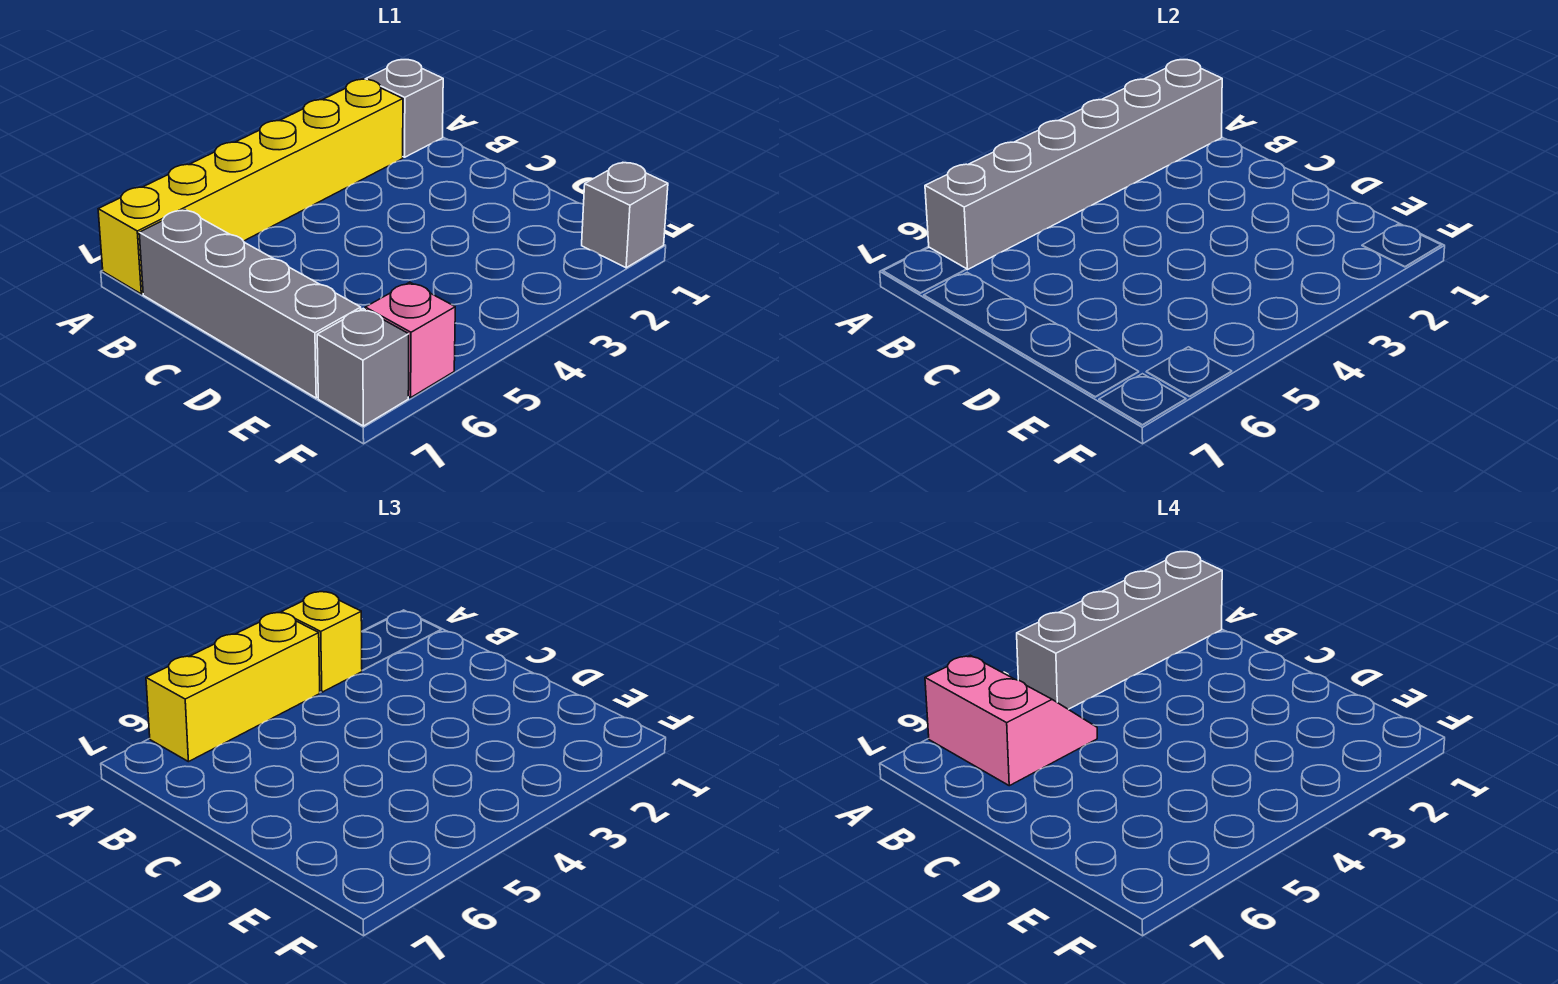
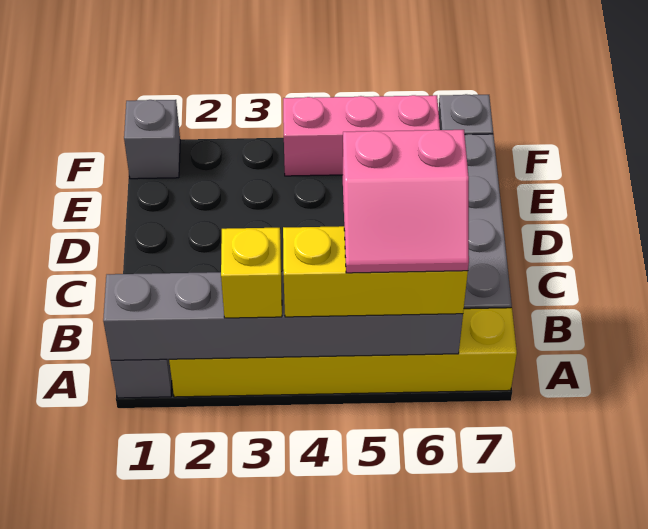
grey brick A1:A4 level 4 -> none
pink slope A5:B6 level 4 top 6 -> pink slope A5:B6 level 4 top B
pink brick F6 level 1 -> pink brick F4:F6 level 1

